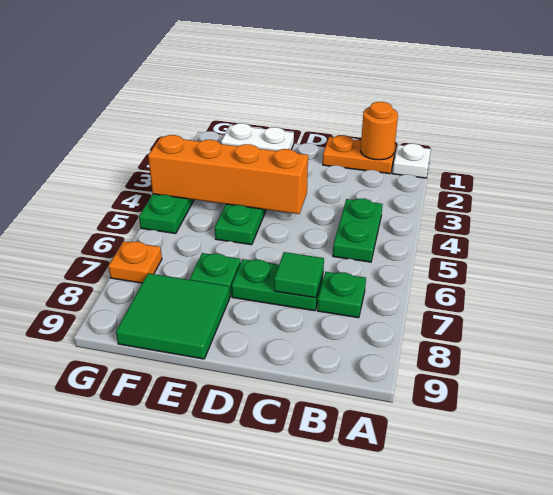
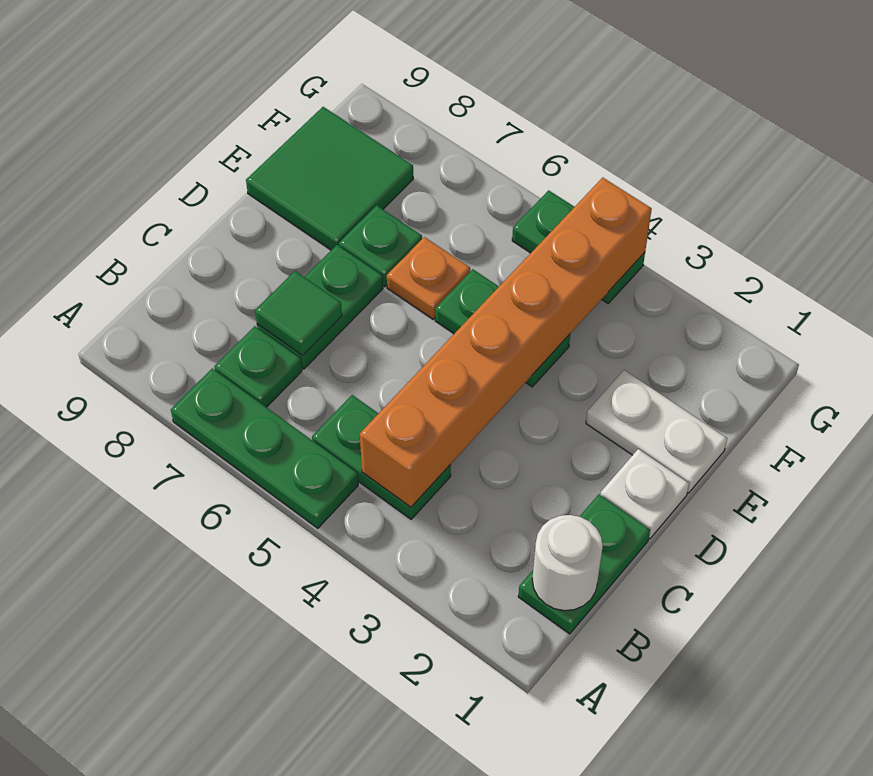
white plate A1 level 1 -> white plate D1 level 1
none -> green plate A5:A7 level 1
orange plate B1:C1 level 1 -> green plate B1:C1 level 1
orange round brick B1 level 2 -> white round brick B1 level 2
orange brick D4:G4 level 2 -> orange brick B4:G4 level 2
white plate E1:F1 level 1 -> white plate E1:E2 level 1
orange plate G7 level 1 -> orange plate E6 level 1

